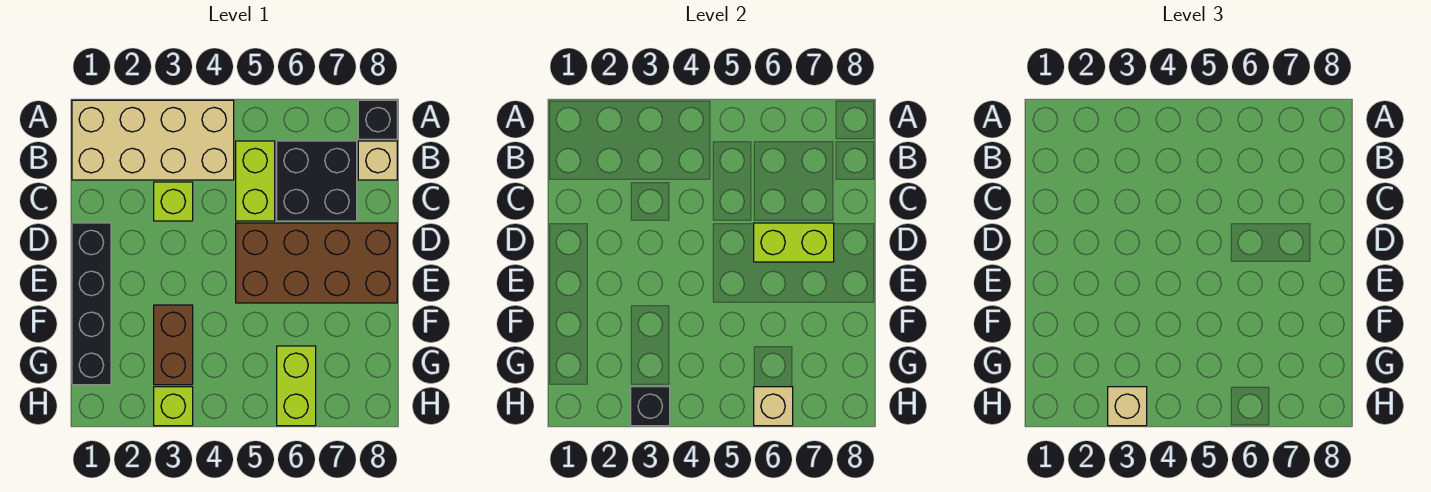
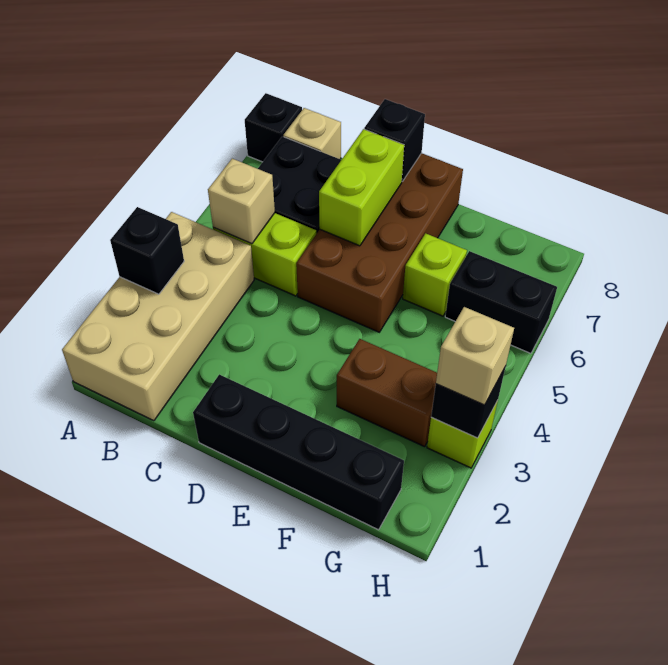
none -> black brick A3 level 2
lime brick C3 level 1 -> lime brick F6 level 1
none -> black brick D8 level 2
lime brick G6:H6 level 1 -> black brick G6:H6 level 1
tan brick H6 level 2 -> tan brick B5 level 2

